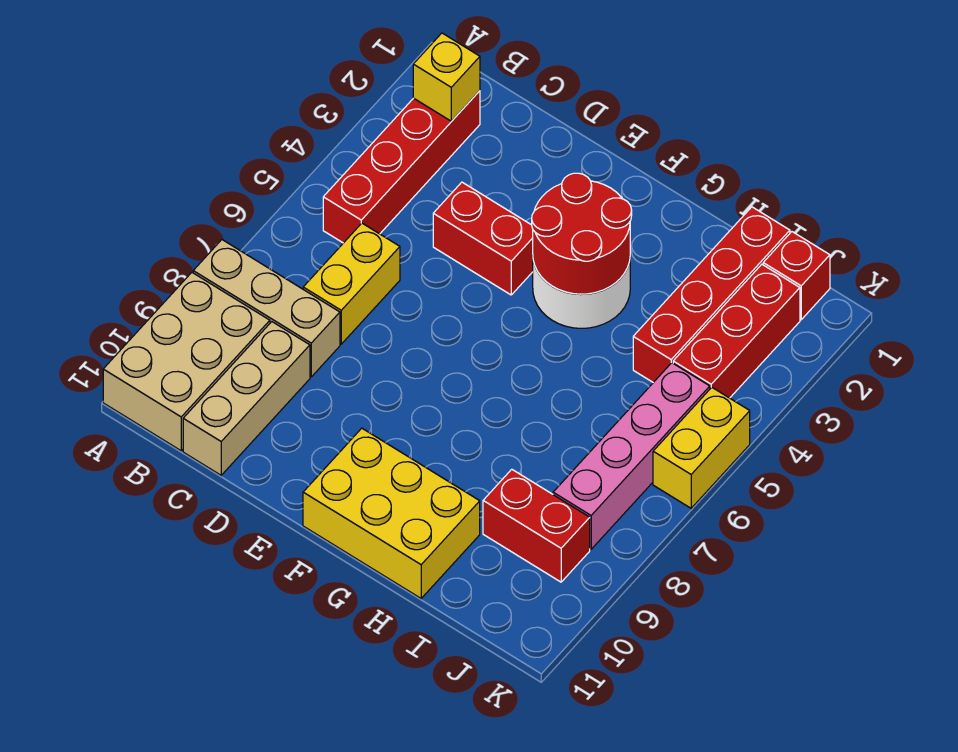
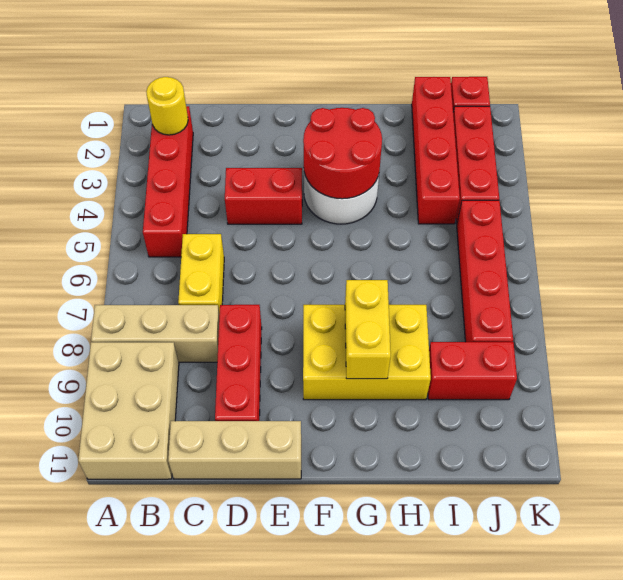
yellow brick B2 level 2 -> yellow round brick B2 level 2
tan brick C9:C11 level 1 -> tan brick C11:E11 level 1
none -> red brick D8:D10 level 1
yellow brick F10:H11 level 1 -> yellow brick F8:H9 level 1
pink brick J5:J8 level 1 -> red brick J5:J8 level 1
yellow brick K5:K6 level 1 -> yellow brick G8:G9 level 2

